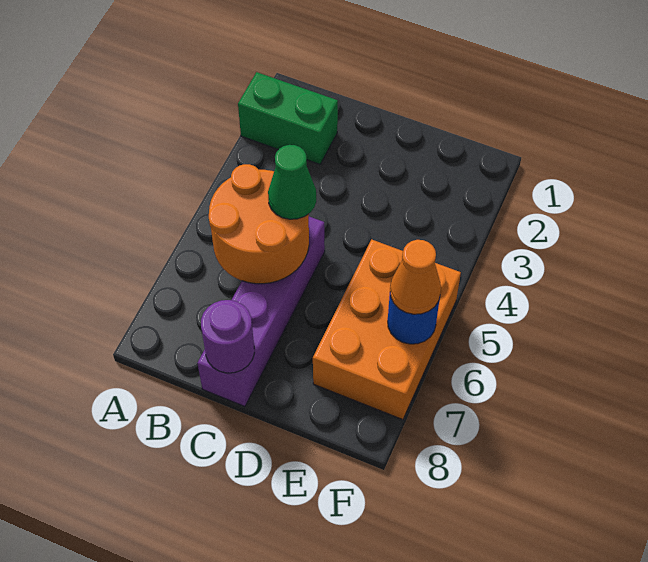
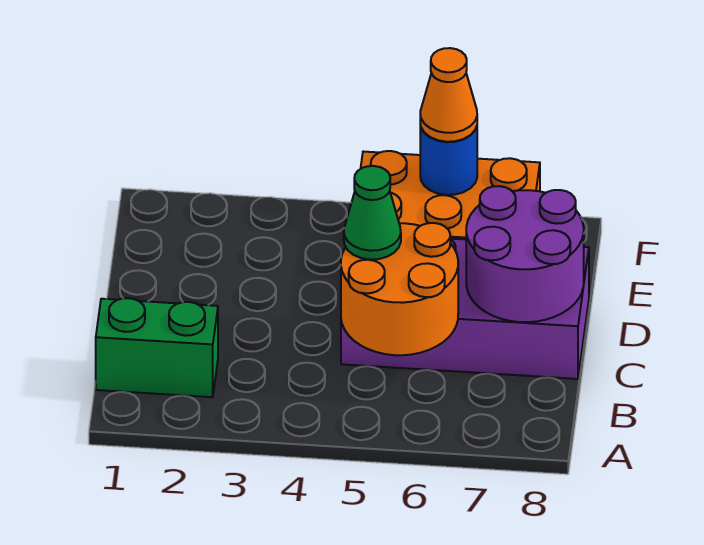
green brick A2:B2 level 1 -> green brick B1:B2 level 1
purple brick C5:C8 level 1 -> purple brick C5:D8 level 1
purple round brick C8 level 2 -> purple round brick C7:D8 level 2

